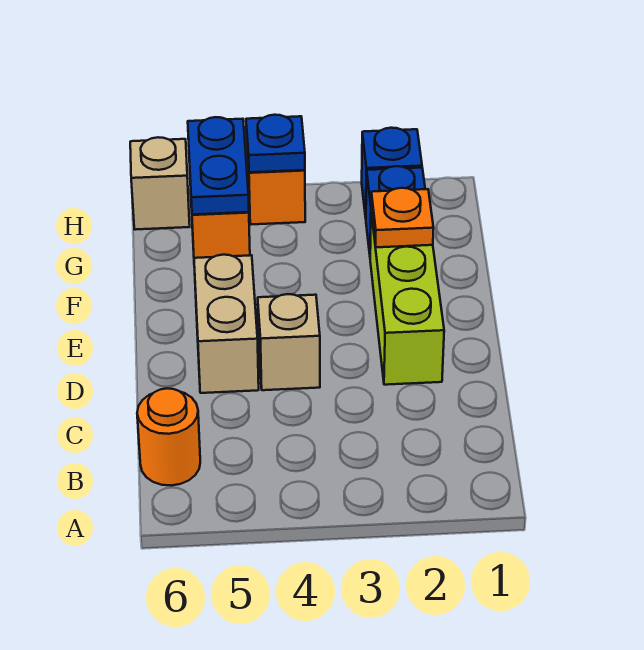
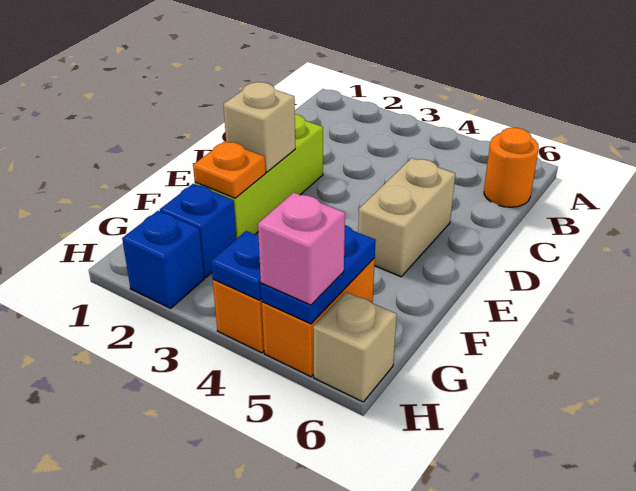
tan brick D4 level 1 -> tan brick E2 level 2
none -> pink brick H5 level 3

